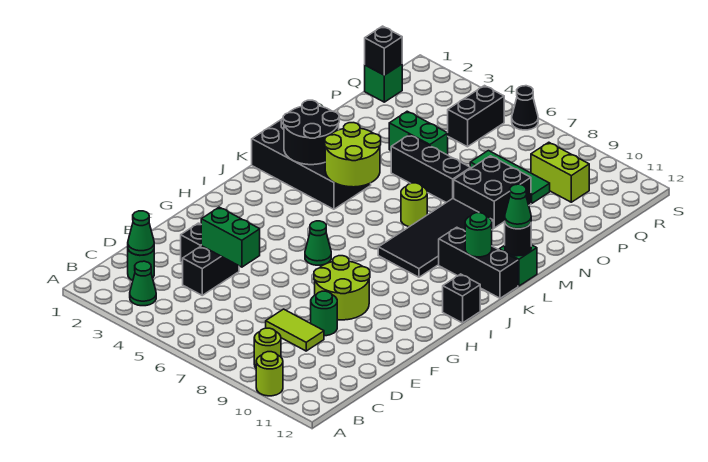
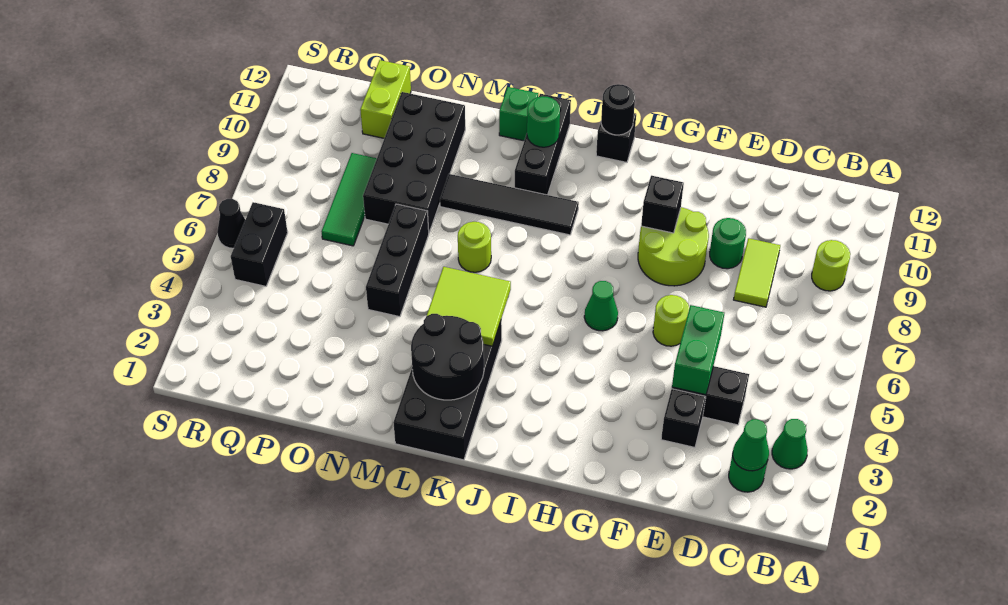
lime round brick A10 level 1 -> lime round brick F6 level 1
black tile J8:M9 level 1 -> black tile J9:M9 level 1
lime round brick K4:L5 level 2 -> lime tile K4:L5 level 2
black round brick L12 level 2 -> black round brick I12 level 2
green cone L12 level 3 -> none
black brick N8:O9 level 1 -> black brick N8:O11 level 1
green brick O4:O5 level 1 -> none
green brick Q1 level 1 -> none
black brick Q1 level 2 -> black brick G9 level 2
black brick Q5:R5 level 1 -> black brick R5:R6 level 1
lime brick Q9:Q10 level 1 -> lime brick P11:P12 level 1

